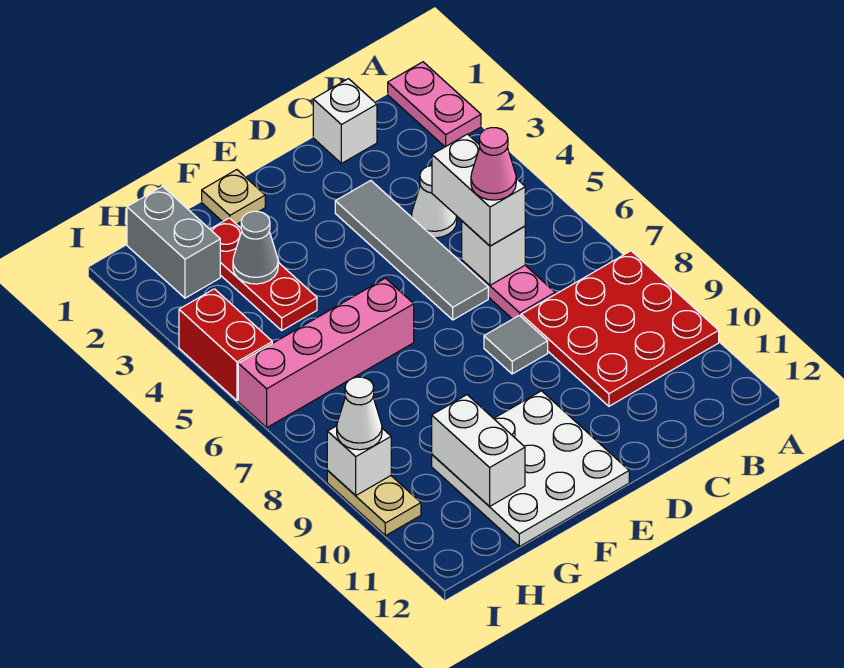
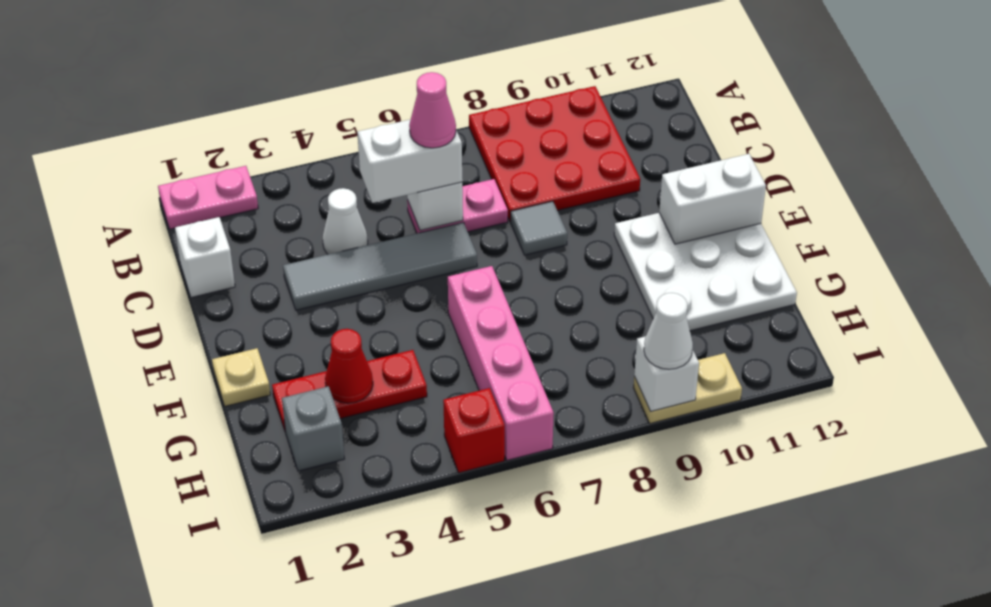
grey cone G3 level 2 -> red cone G3 level 2
white brick G10:G11 level 2 -> white brick E11:E12 level 2
grey brick H1:H2 level 1 -> grey brick H2 level 1
red brick I4:I5 level 1 -> red brick I5 level 1

